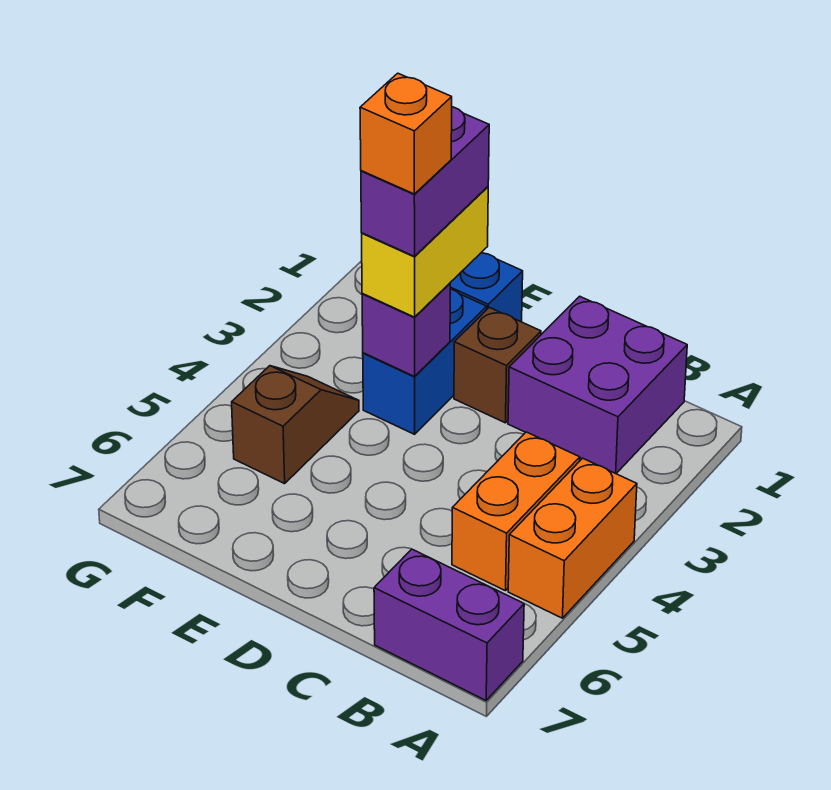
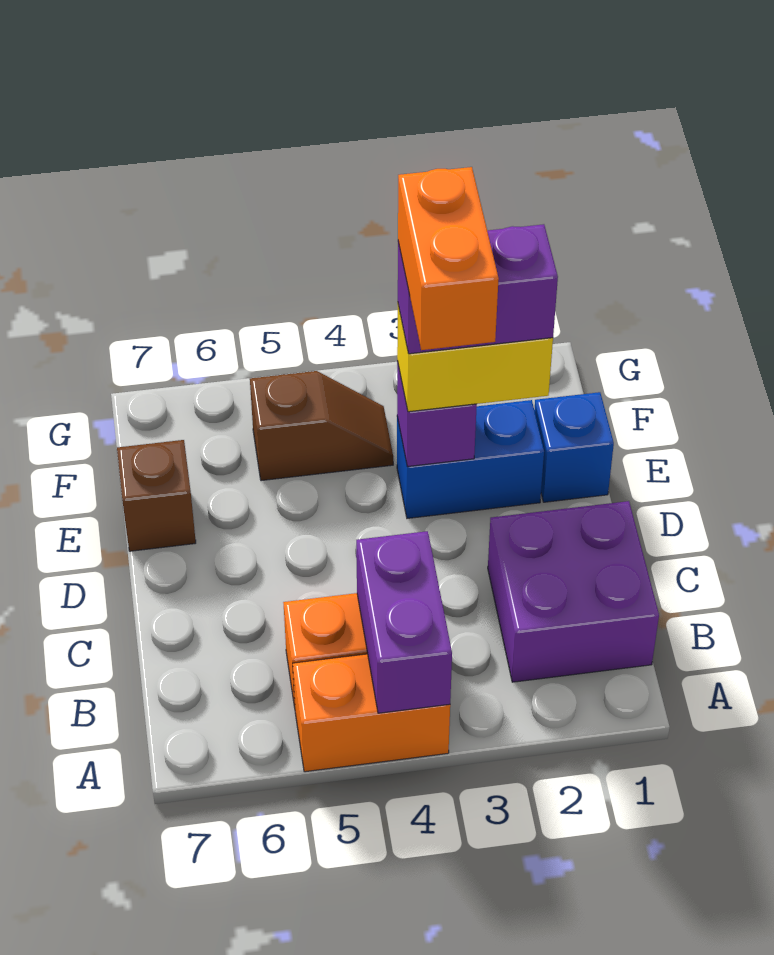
purple brick A7:B7 level 1 -> purple brick A4:B4 level 2
brown brick D2 level 1 -> brown brick E7 level 1
orange brick E3 level 5 -> orange brick D3:E3 level 5

